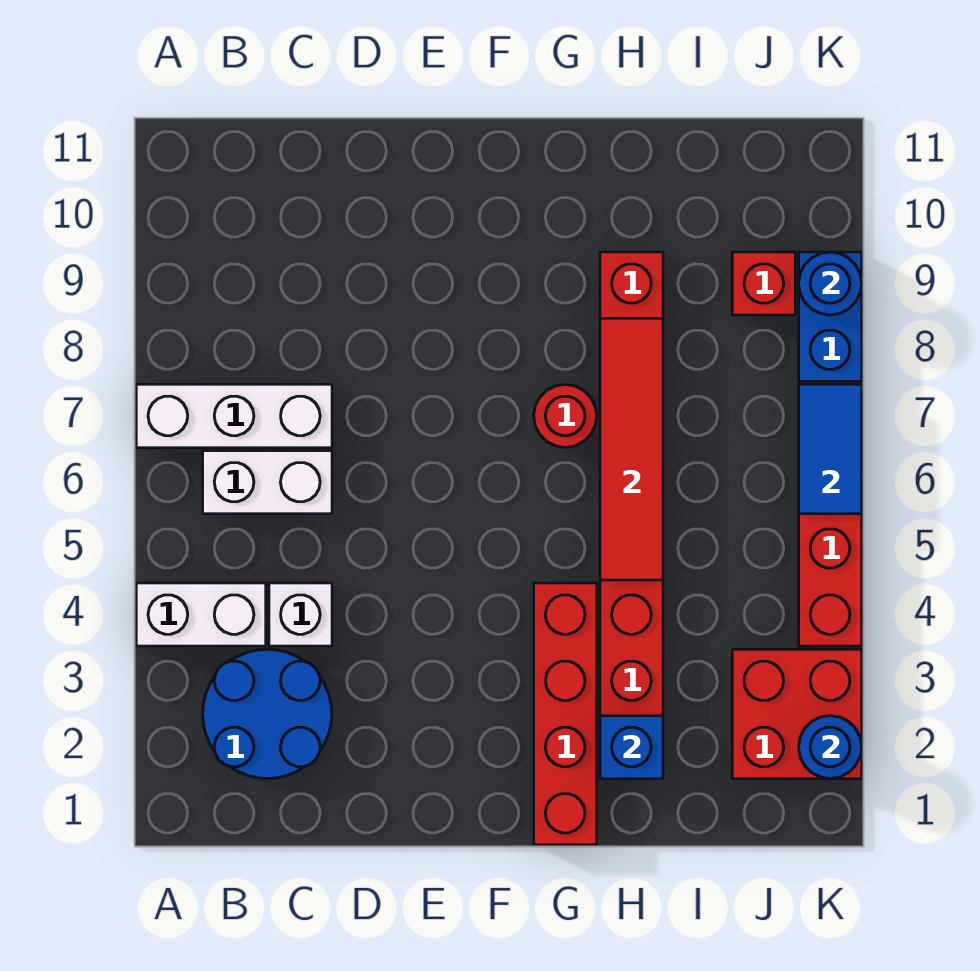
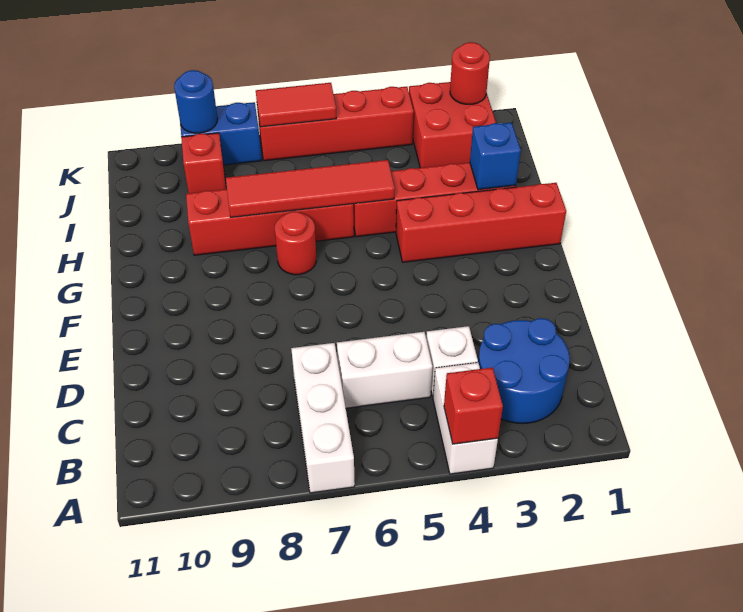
none -> red brick A4 level 2
white brick B6:C6 level 1 -> white brick C5:C6 level 1
blue round brick K2 level 2 -> red round brick K2 level 2
blue tile K6:K7 level 2 -> red tile K6:K7 level 2

